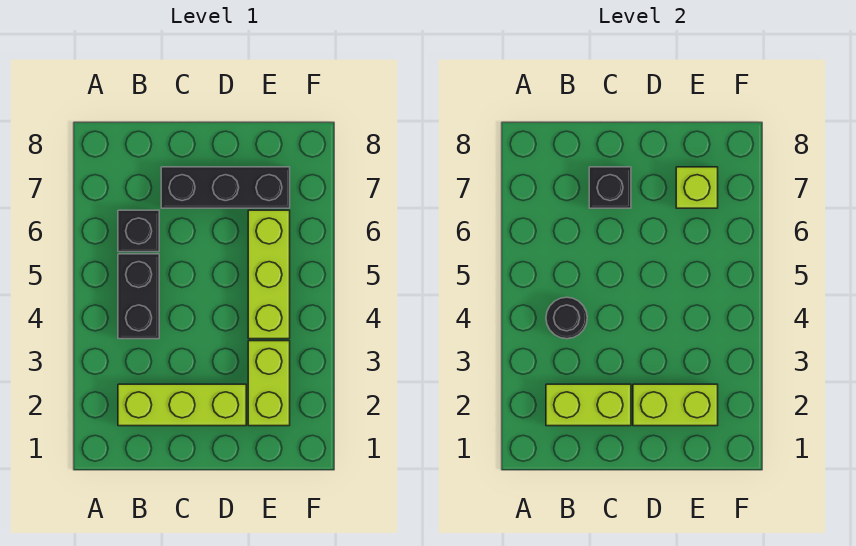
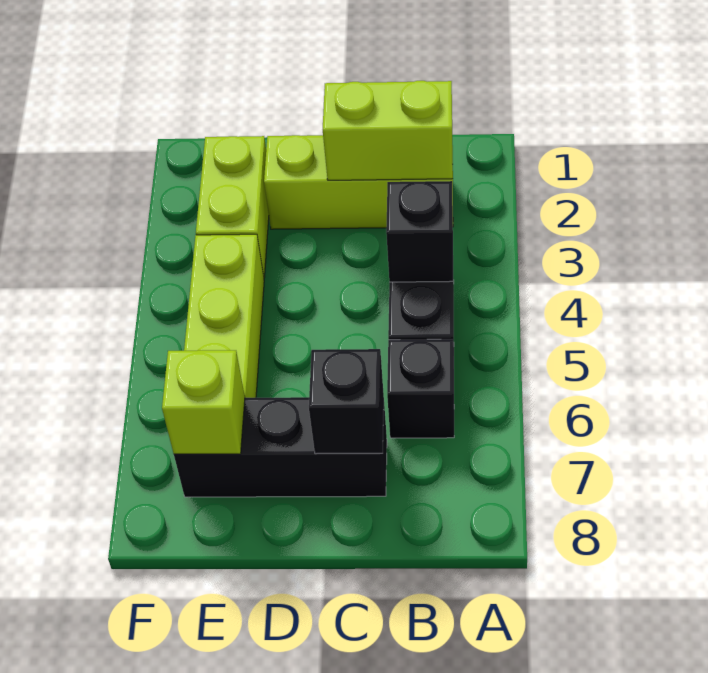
black round brick B4 level 2 -> black brick B4 level 2
lime brick D2:E2 level 2 -> none

